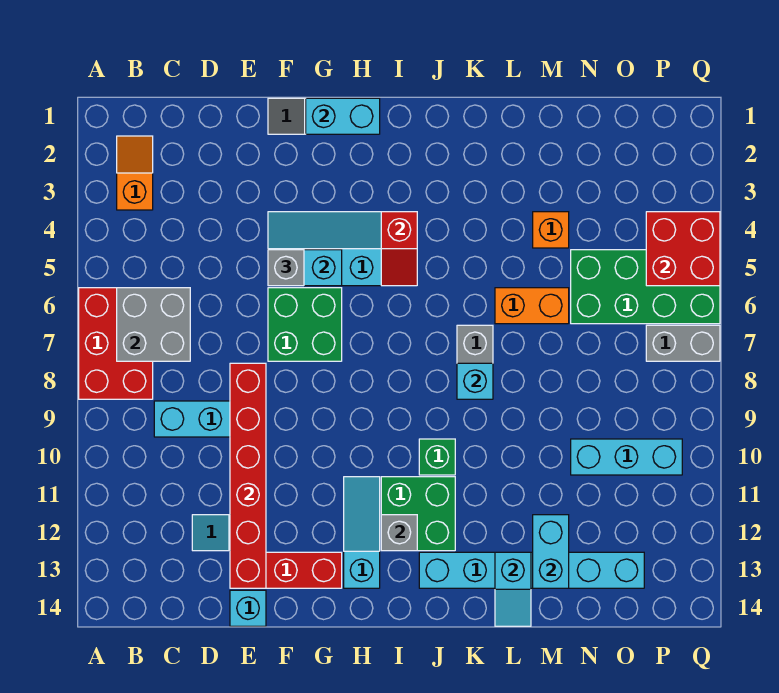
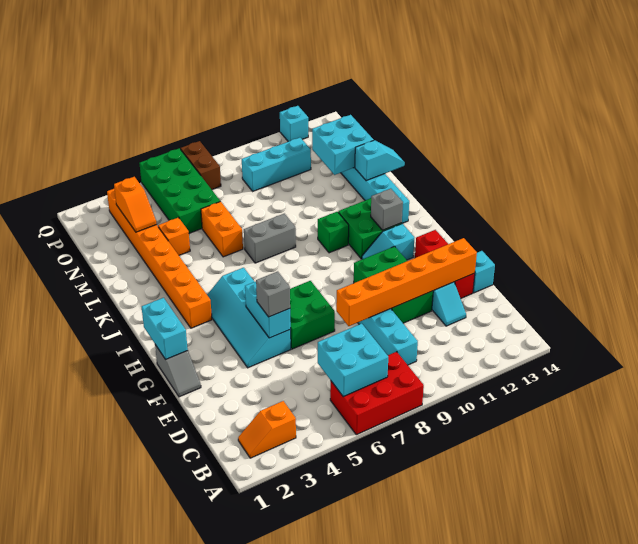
grey brick B6:C7 level 2 -> cyan brick B6:C7 level 2
red brick E8:E13 level 2 -> orange brick E8:E13 level 2
none -> green brick E10:G11 level 1
cyan slope H11:H13 level 1 top 13 -> cyan slope H11:H12 level 1 top 12
none -> orange brick I3:P3 level 1
red slope I4:I5 level 2 top 4 -> none
cyan brick K8 level 2 -> cyan brick Q12 level 1
cyan brick M12:M13 level 2 -> cyan brick M12:N13 level 2
none -> orange slope N3:O3 level 2 top O
cyan brick N10:P10 level 1 -> cyan brick O9:O11 level 1
red brick P4:Q5 level 2 -> none
grey brick P7:Q7 level 1 -> brown brick P7:Q7 level 1

